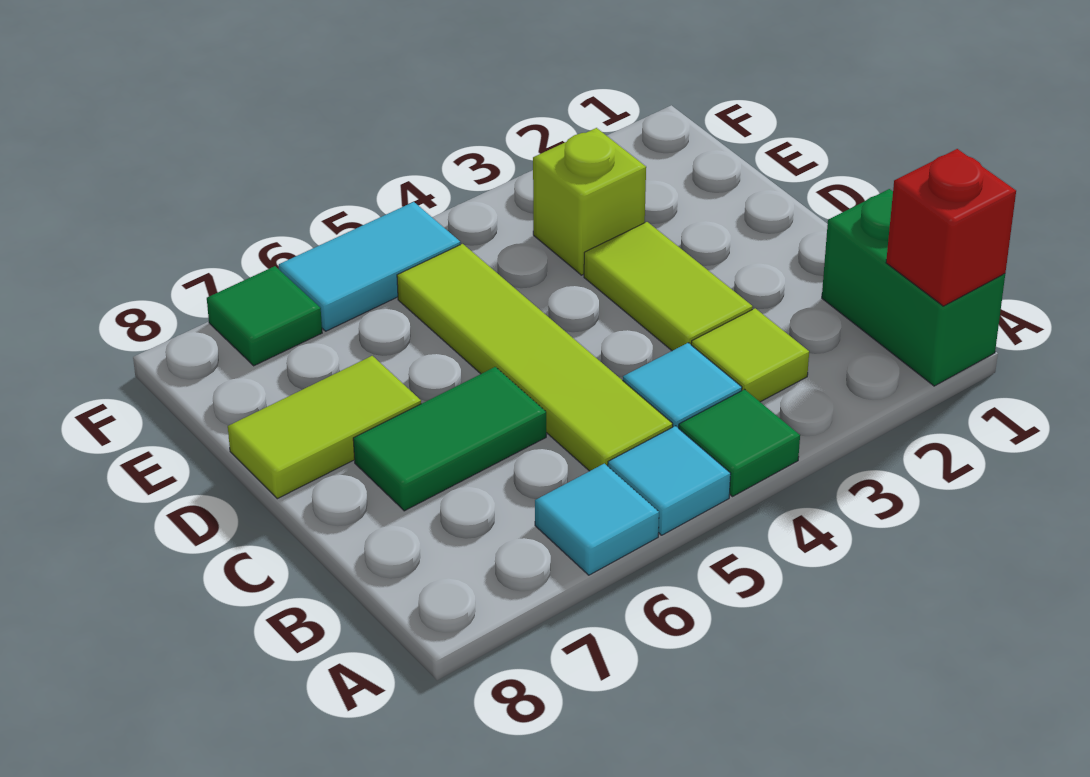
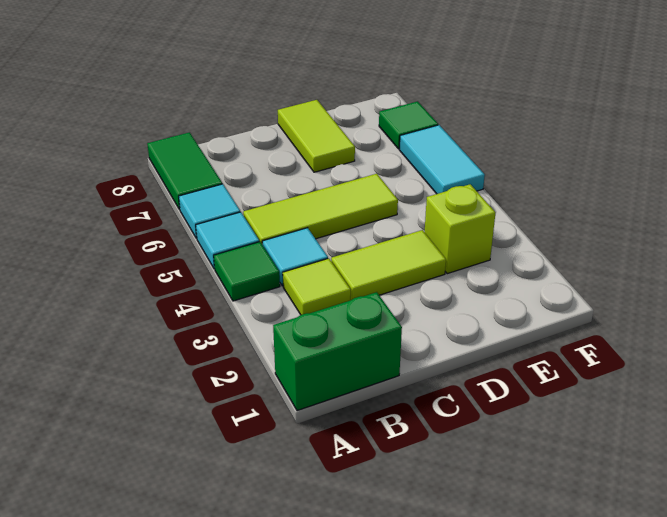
red brick A1 level 2 -> none
lime tile B5:E5 level 1 -> lime tile B5:D5 level 1
green tile C6:C7 level 1 -> green tile A7:A8 level 1

